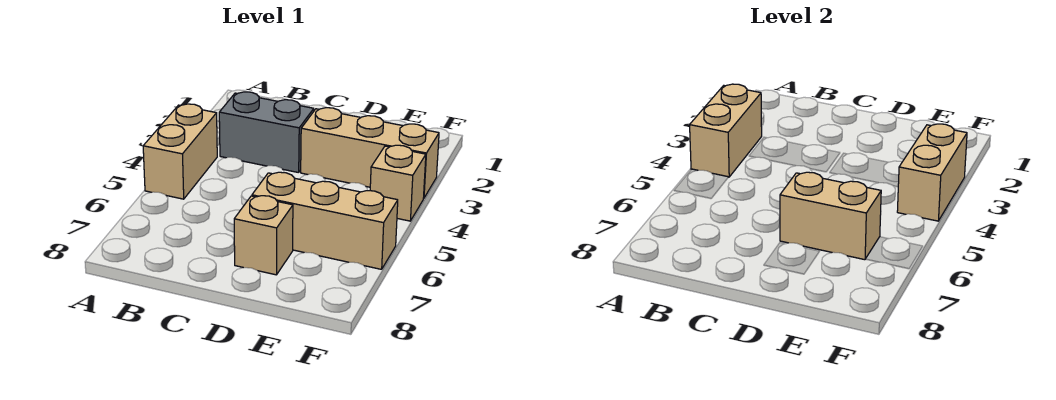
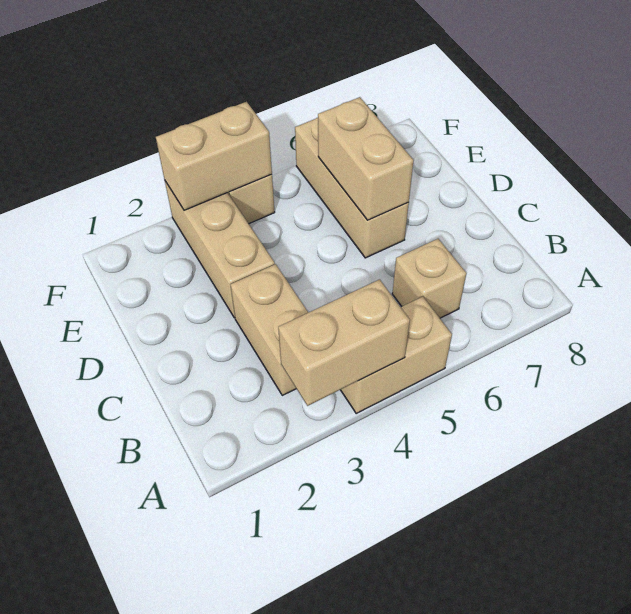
grey brick B3:C3 level 1 -> tan brick B3:C3 level 1
tan brick D7 level 1 -> tan brick B6 level 1

